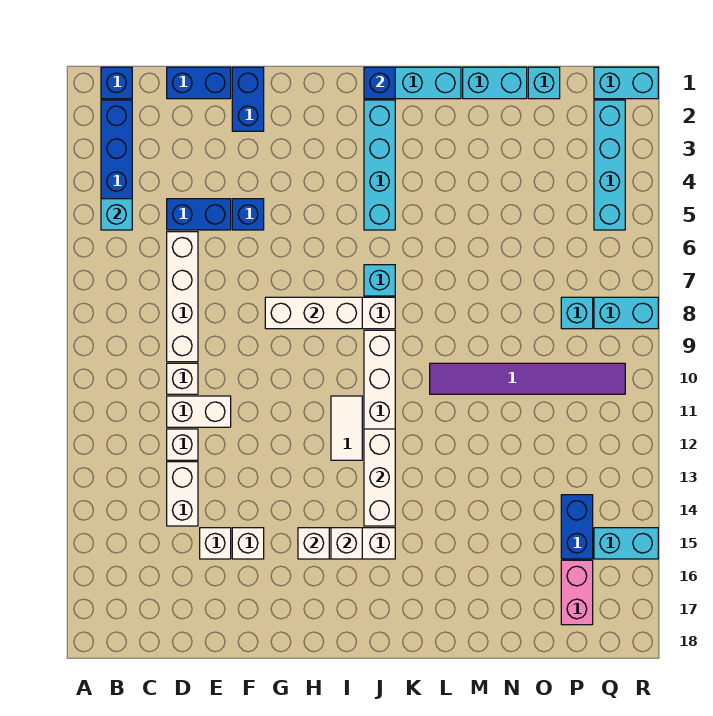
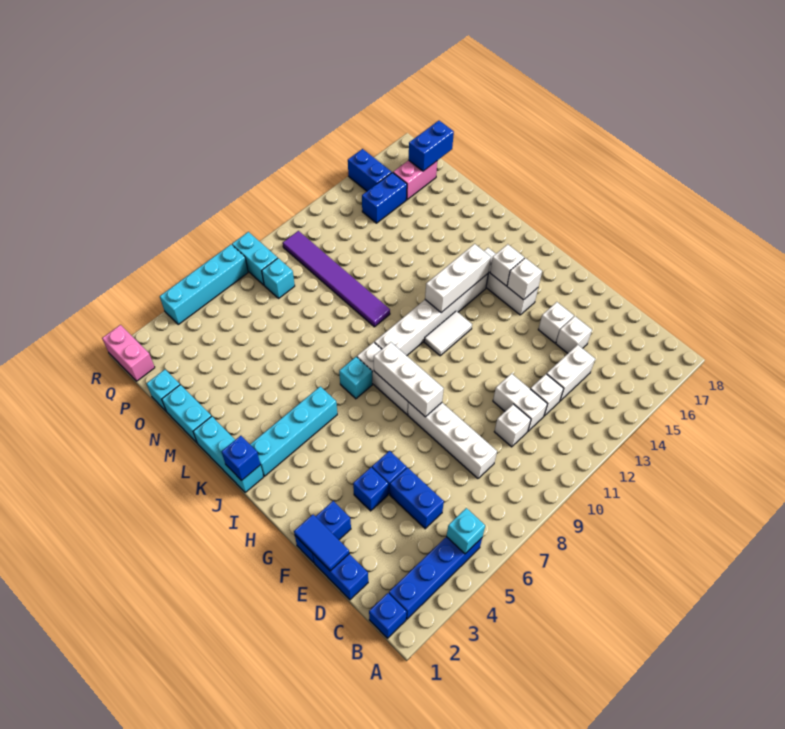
white brick D6:D9 level 1 -> white brick D8:G8 level 1
none -> blue tile E1:F1 level 2
none -> blue brick F4 level 1
none -> blue brick P17:P18 level 2
cyan brick Q1:R1 level 1 -> pink brick Q1:R1 level 1
cyan brick Q2:Q5 level 1 -> cyan brick R4:R7 level 1
cyan brick Q15:R15 level 1 -> blue brick Q15:R15 level 1

